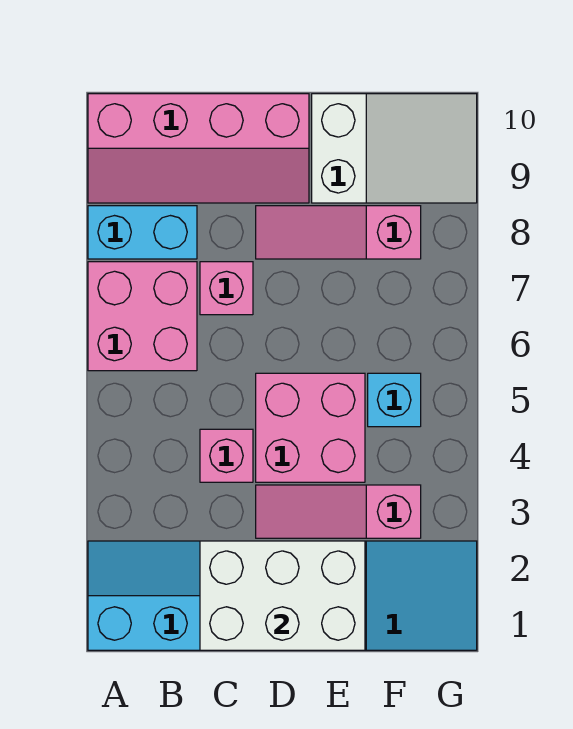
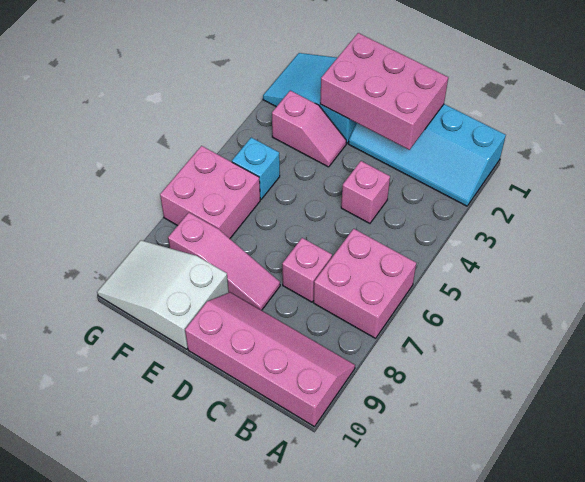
cyan brick A8:B8 level 1 -> none
white brick C1:E2 level 2 -> pink brick C1:E2 level 2
pink slope D3:F3 level 1 top F -> pink slope E3:F3 level 1 top F
pink brick D4:E5 level 1 -> pink brick F6:G7 level 1

